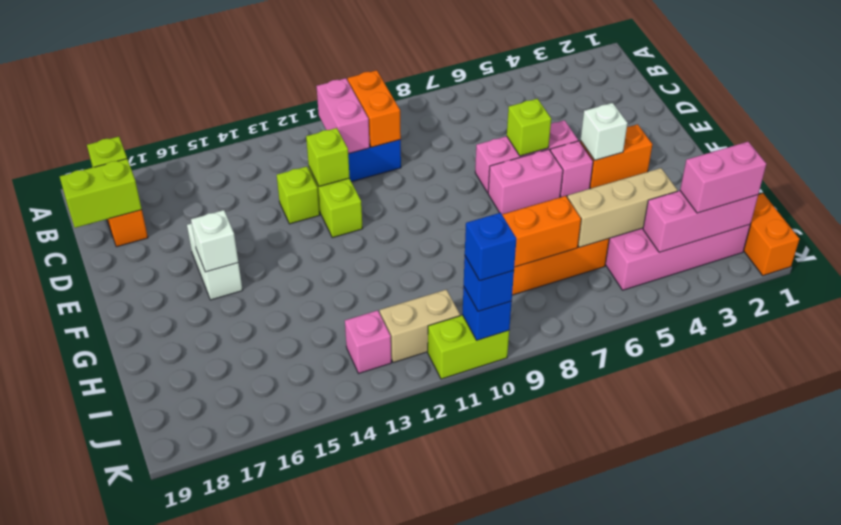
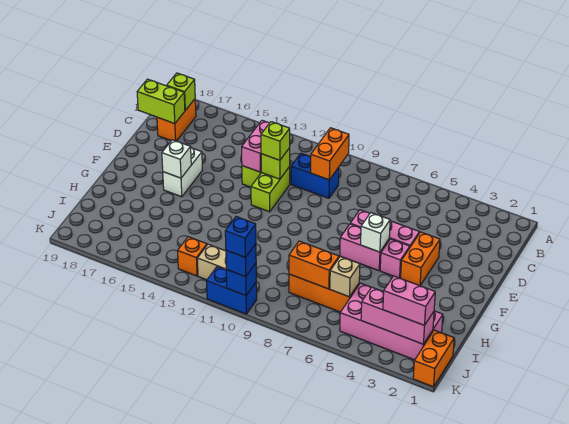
pink brick B11:C11 level 2 -> pink brick C13:D13 level 2
lime brick E6 level 2 -> lime brick D12 level 3
orange brick F3:F4 level 1 -> orange brick E4:F4 level 1
white brick F4 level 2 -> white brick F6 level 2
tan brick I4:I6 level 2 -> tan brick I6 level 2
pink brick J13 level 1 -> orange brick J13 level 1
lime brick K10:K11 level 1 -> blue brick K10:K11 level 1

